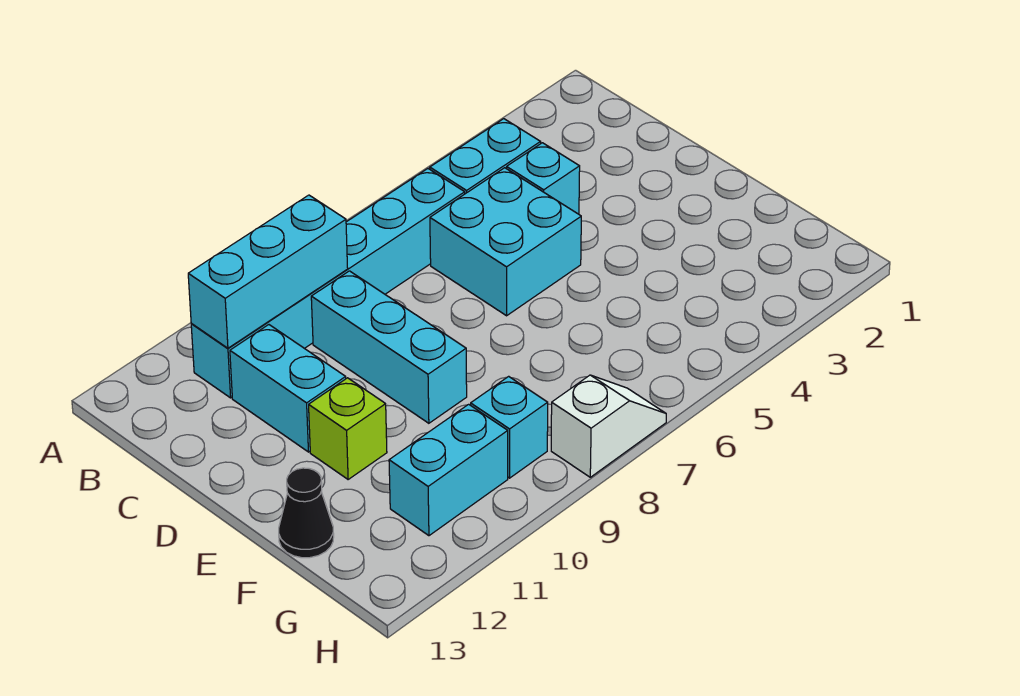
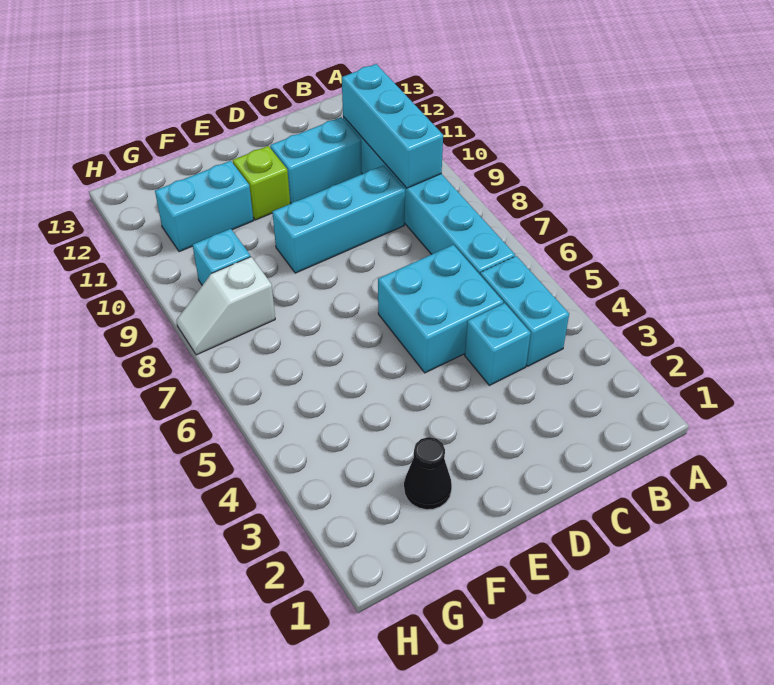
black cone F13 level 1 -> black cone F2 level 1
cyan brick G10:G11 level 1 -> cyan brick F11:G11 level 1
white slope H7:H8 level 1 top 8 -> white slope G8:H8 level 1 top G

